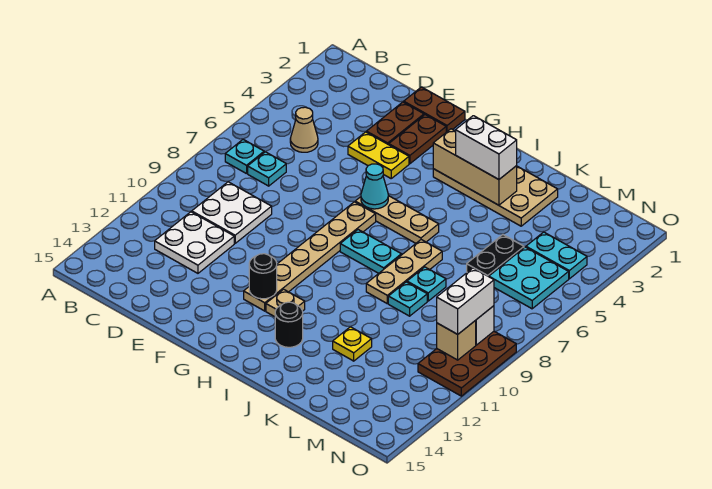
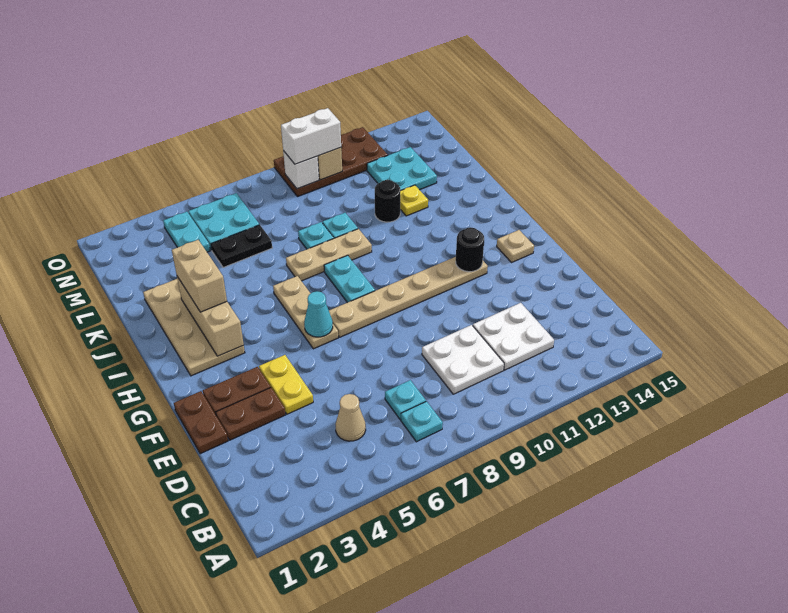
tan plate H12 level 1 -> tan plate G14 level 1
white brick I3:J3 level 3 -> tan brick I3:J3 level 3
black round brick I13 level 1 -> black round brick K11 level 1
none -> cyan plate L12:M13 level 1
brown plate N9:O11 level 1 -> brown plate N9:O12 level 1

